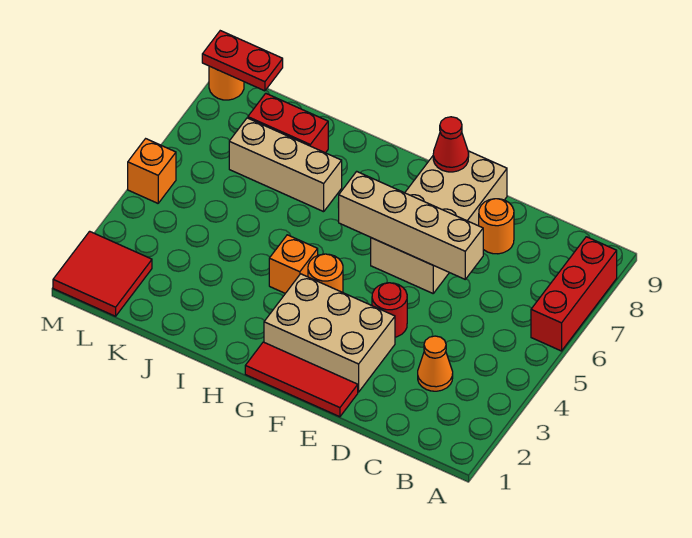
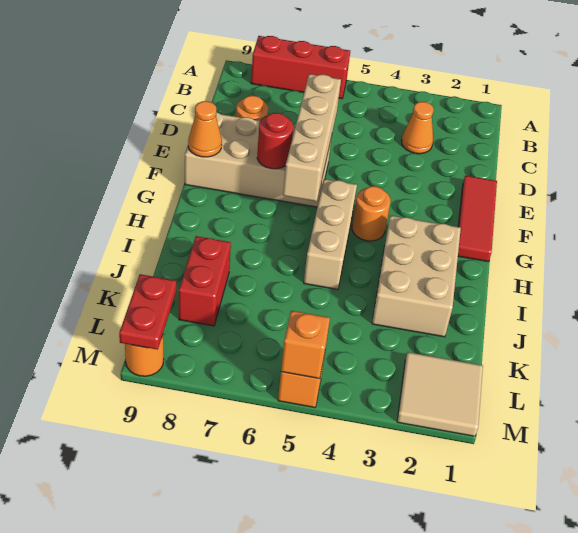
tan brick E2:G3 level 1 -> tan brick H2:J3 level 1
red round brick E4 level 1 -> red round brick F7 level 2
red cone F9 level 2 -> orange cone F9 level 2
orange brick H4 level 1 -> orange brick M5 level 2
tan brick I7:K7 level 1 -> tan brick G5:I5 level 1
red tile L1:M2 level 1 -> tan tile L1:M2 level 1

